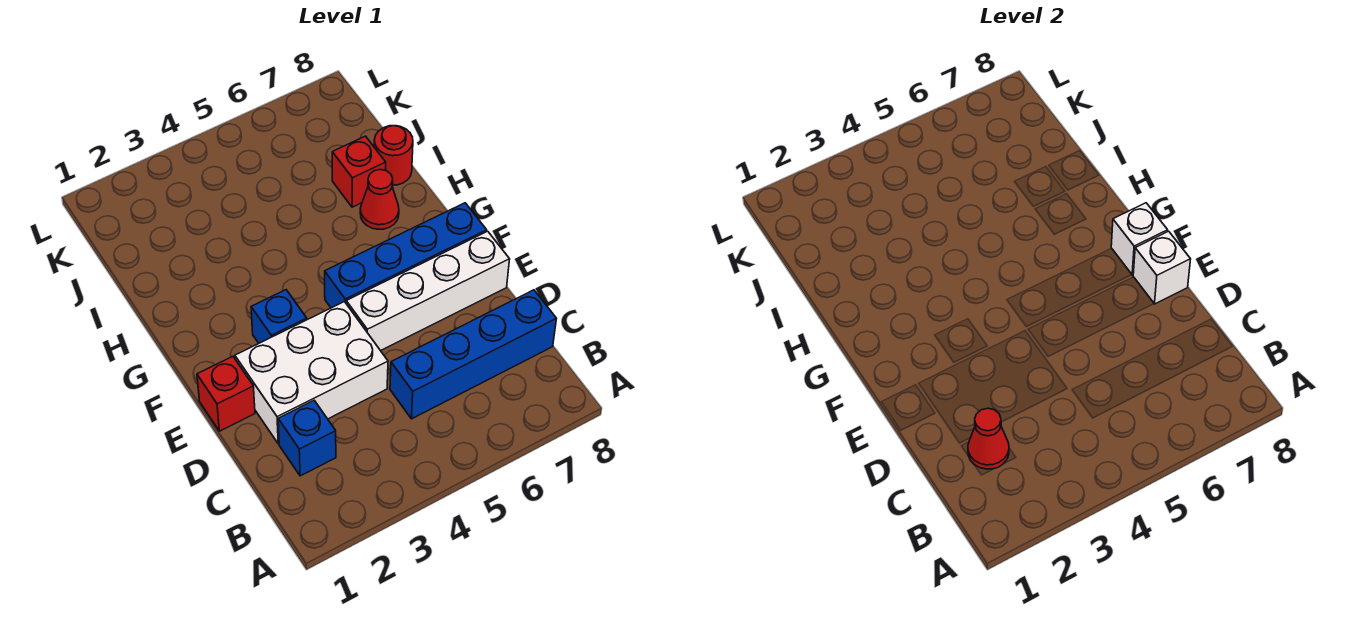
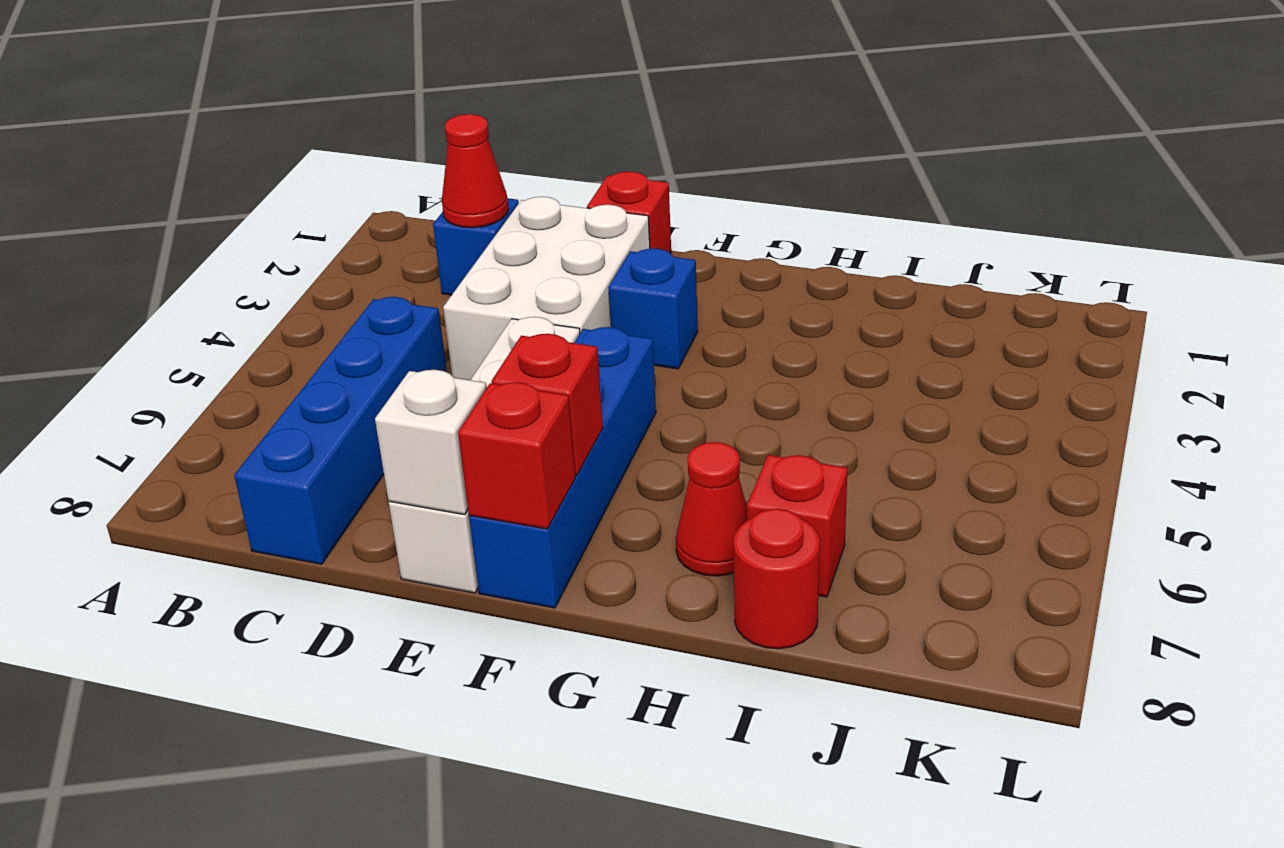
none -> red brick F7 level 2
white brick F8 level 2 -> red brick F8 level 2

